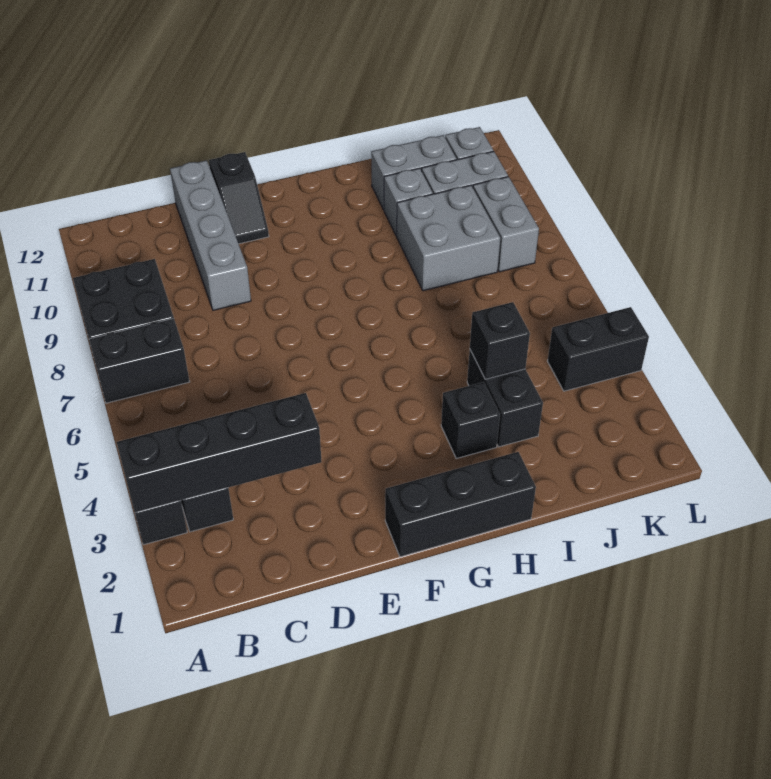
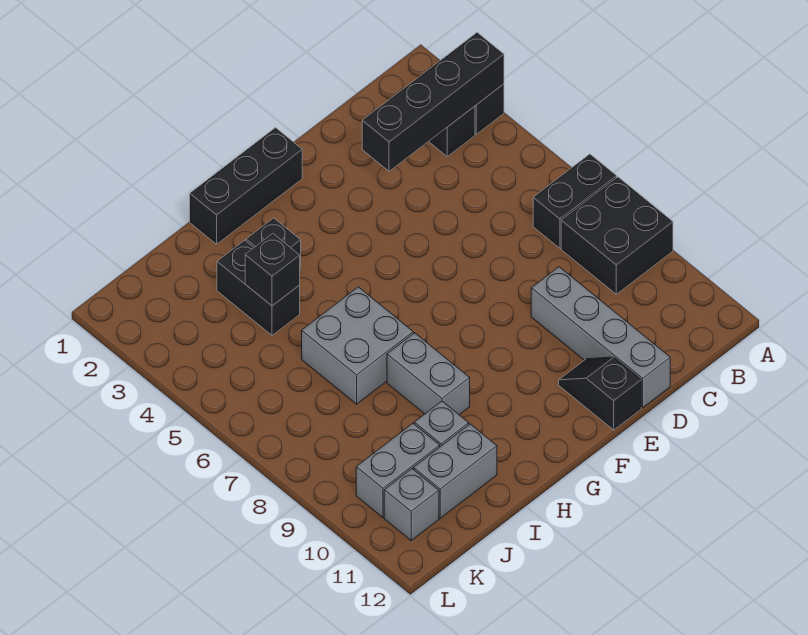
grey brick I8:J9 level 1 -> grey brick H6:I7 level 1
black brick K4:L4 level 1 -> none
grey brick K8:K9 level 1 -> grey brick H8:H9 level 1

